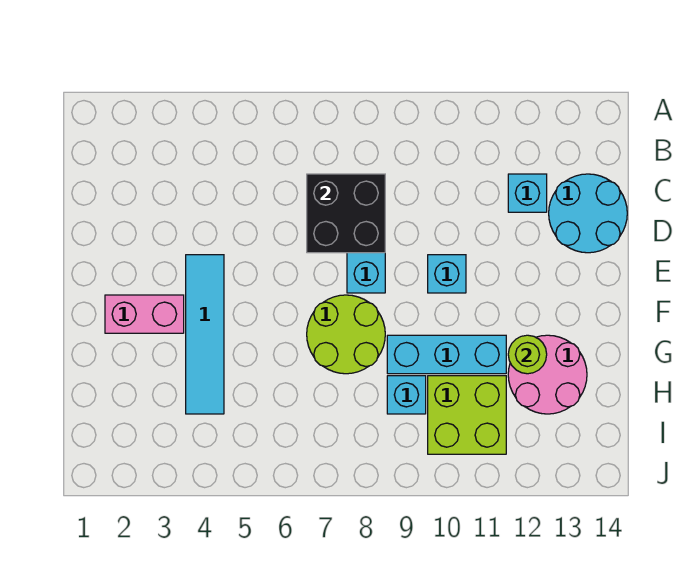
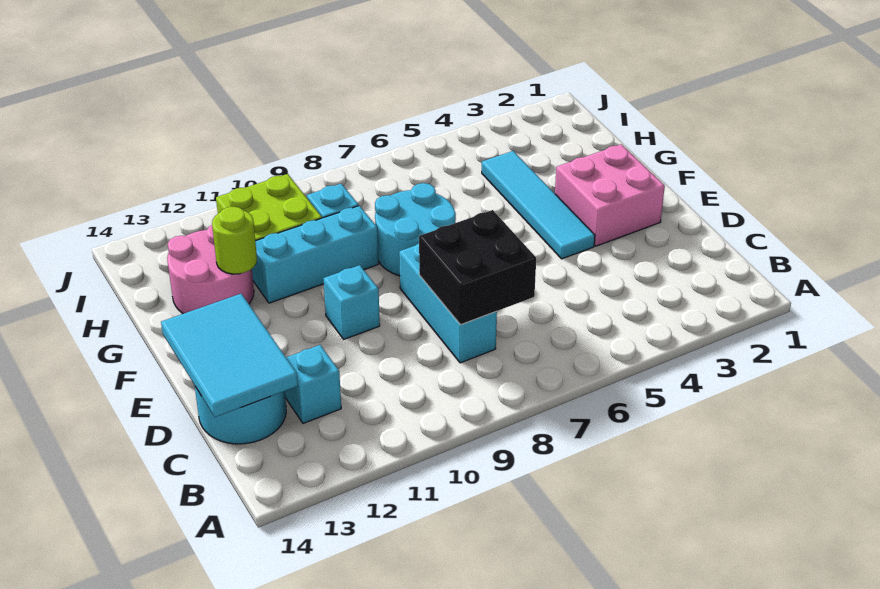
none -> cyan tile C13:E14 level 2
pink brick F2:F3 level 1 -> pink brick E2:F3 level 1
lime round brick F7:G8 level 1 -> cyan round brick F7:G8 level 1

